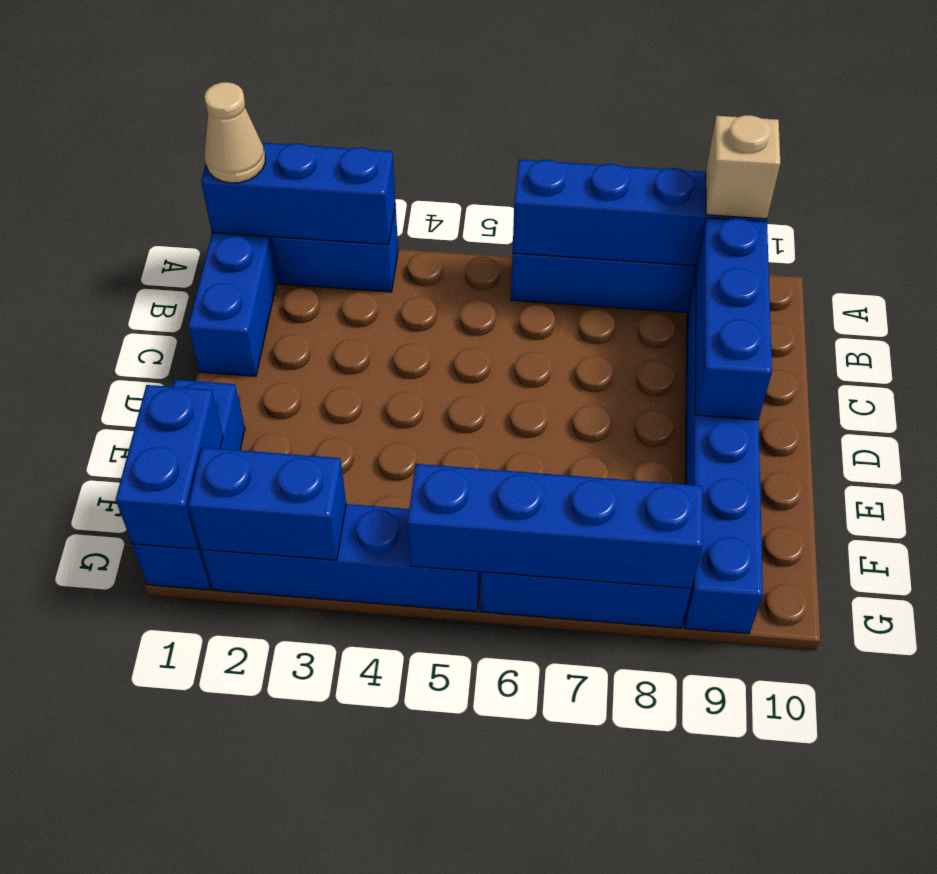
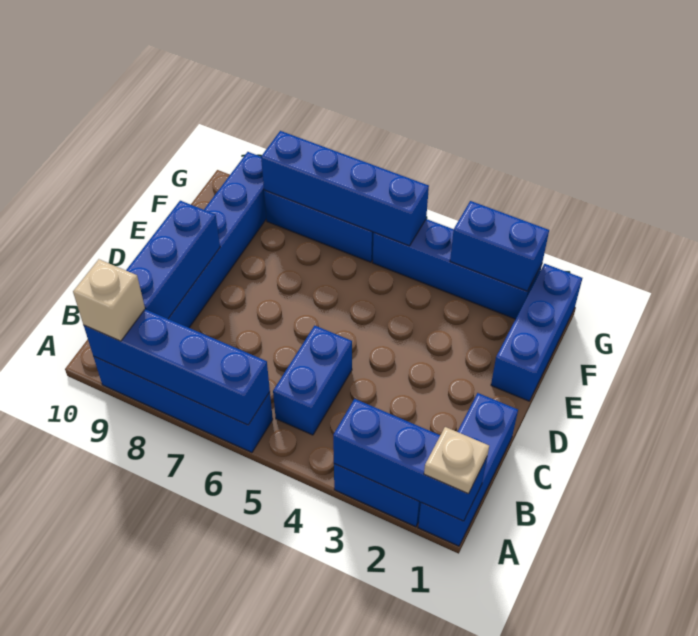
tan cone A1 level 3 -> tan plate A1 level 3
blue brick F1:G1 level 2 -> blue brick B5:C5 level 1

